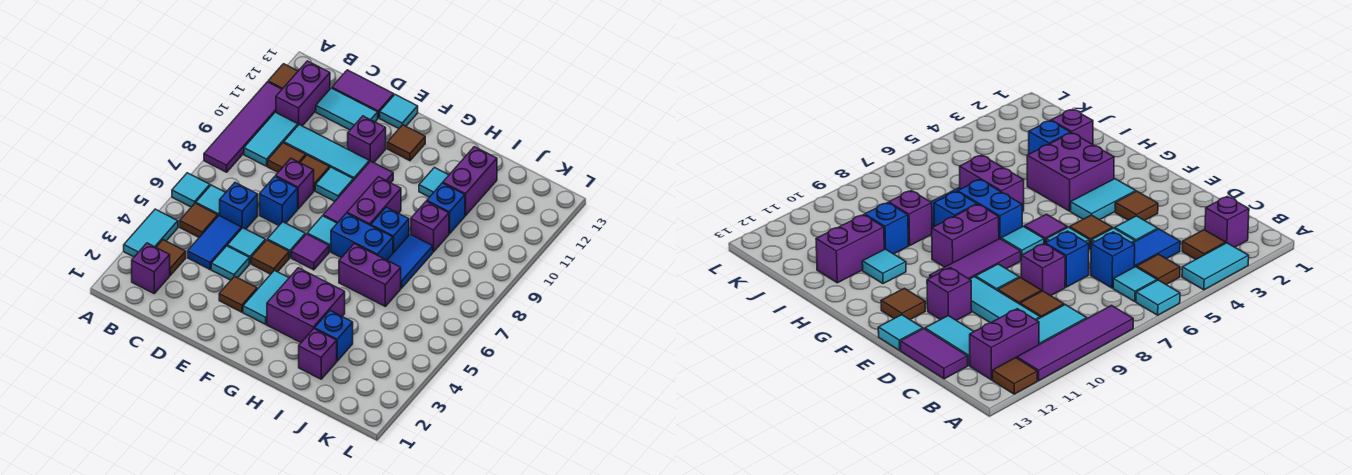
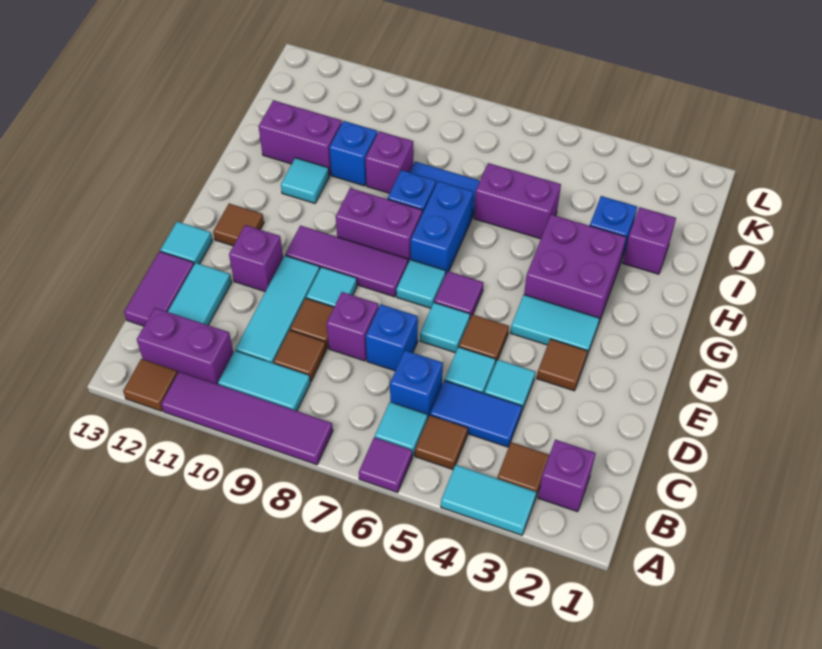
cyan tile A6 level 1 -> purple tile A6 level 1
purple brick H6:I6 level 1 -> purple brick I5:I6 level 1

